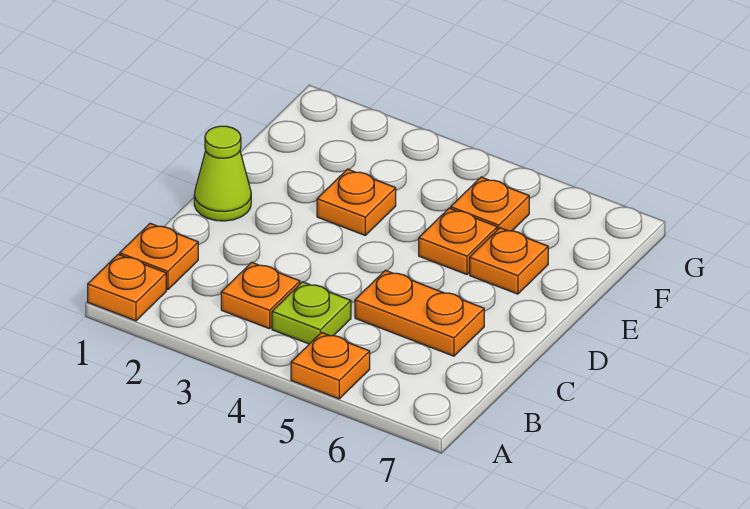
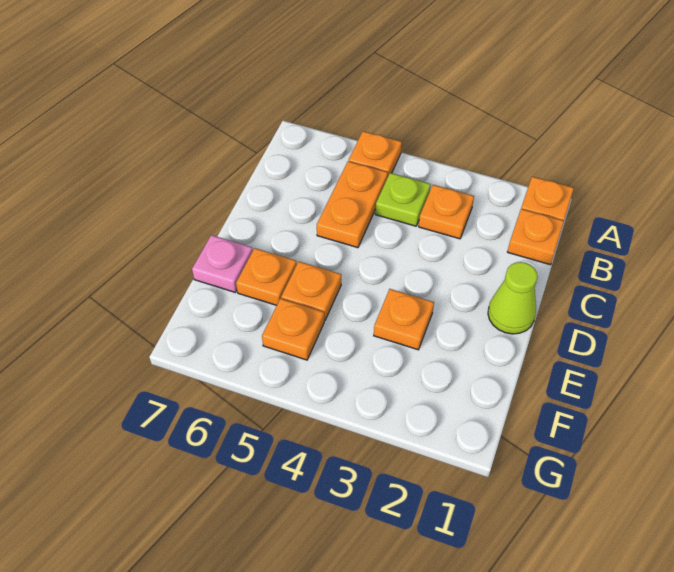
orange plate C5:C6 level 1 -> orange plate B5:C5 level 1
none -> pink plate E7 level 1

